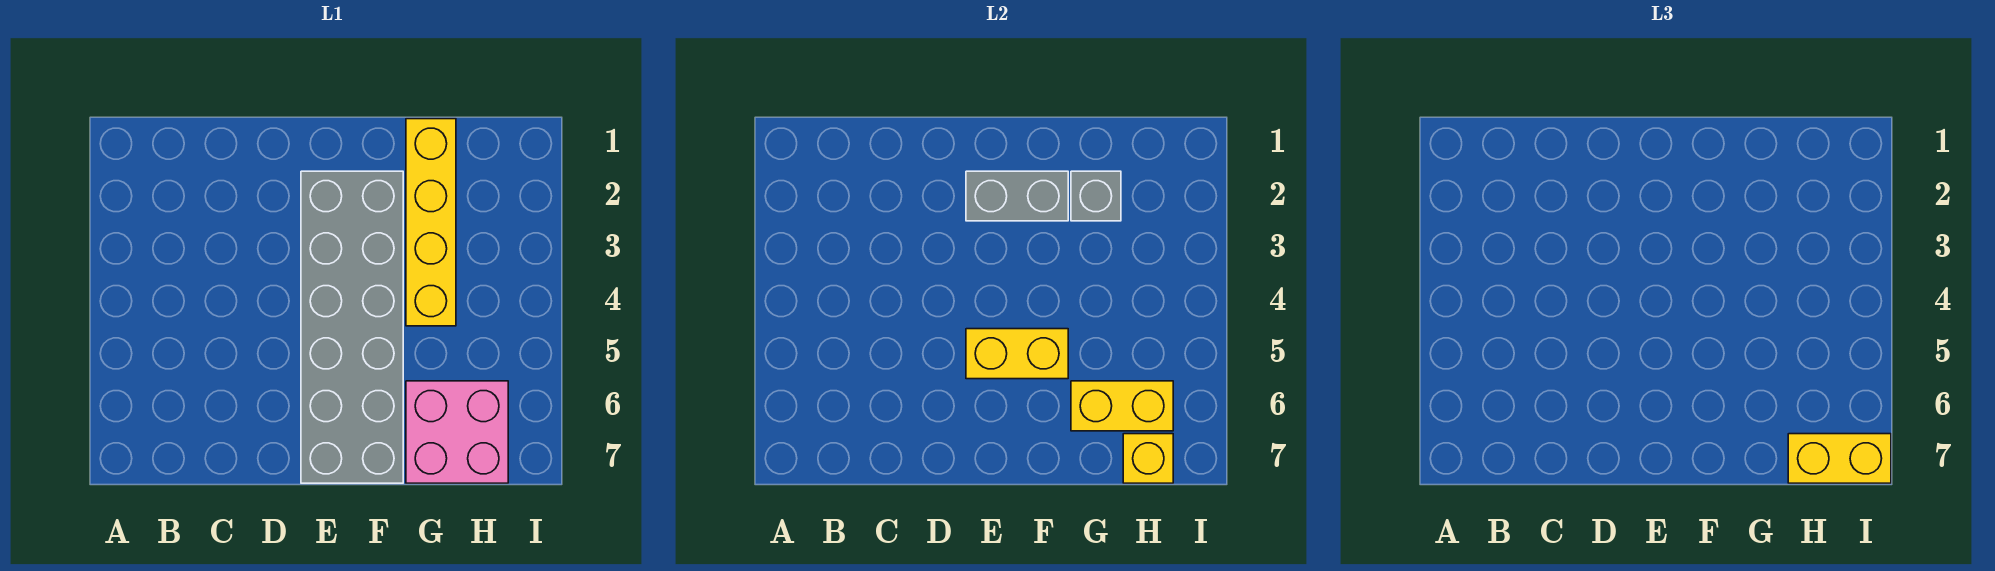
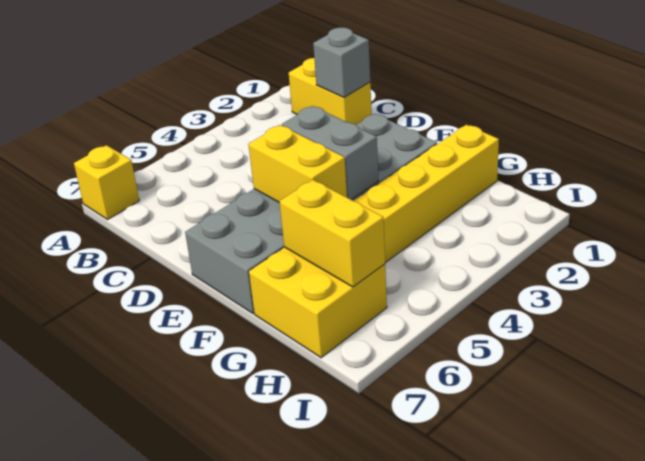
grey brick E2:F2 level 2 -> grey brick E4:F4 level 2
grey brick G2 level 2 -> grey brick C1 level 2
pink brick G6:H7 level 1 -> yellow brick G6:H7 level 1
yellow brick H7 level 2 -> yellow brick A7 level 1
yellow brick H7:I7 level 3 -> yellow brick B1:C1 level 1

